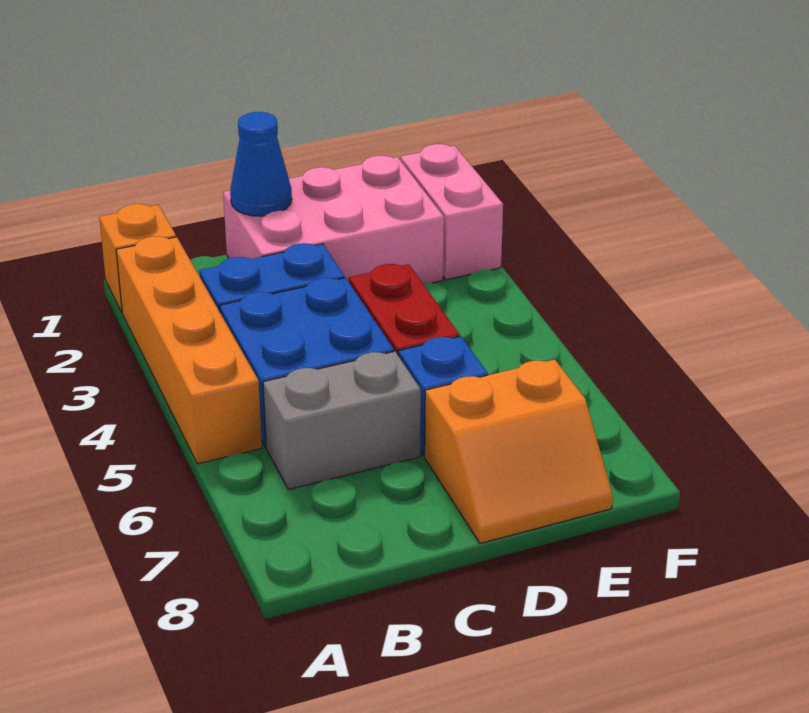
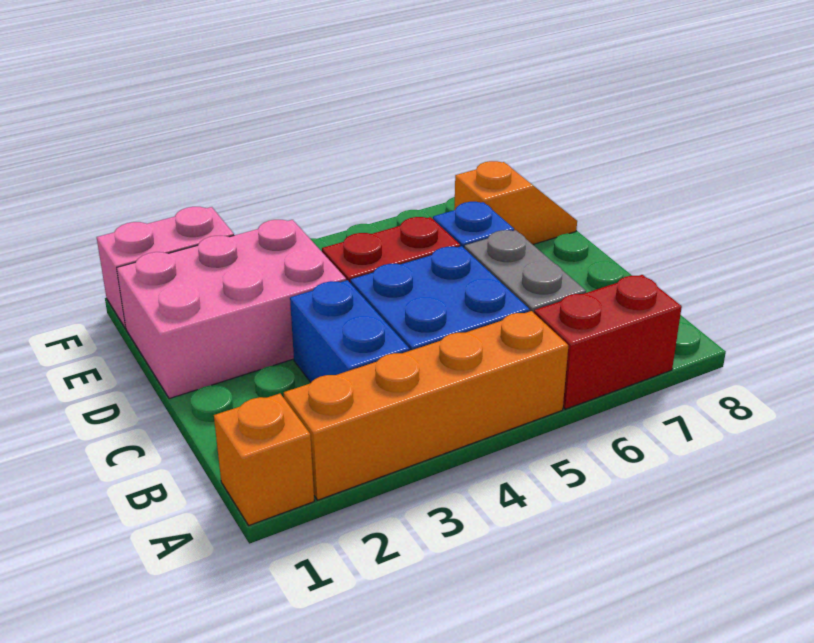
none -> red brick A6:A7 level 1
pink brick C1:E2 level 1 -> pink brick D1:E3 level 1
blue cone C1 level 2 -> none
orange slope D7:E8 level 1 top 7 -> orange slope E7:E8 level 1 top 7

